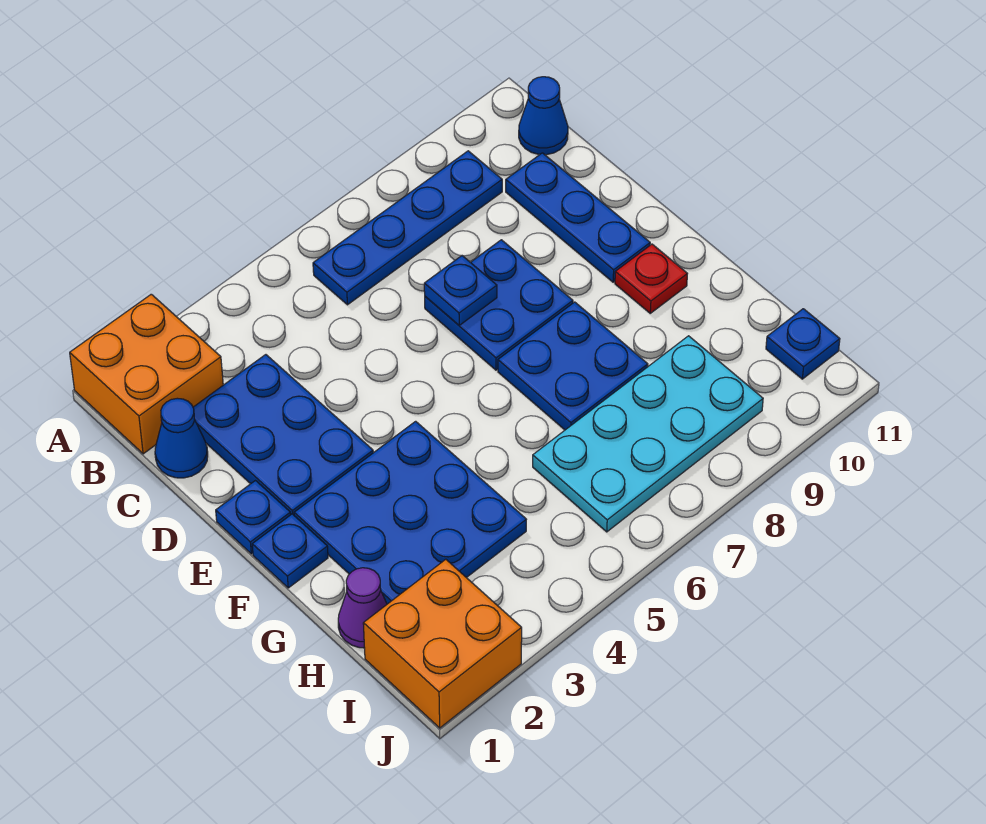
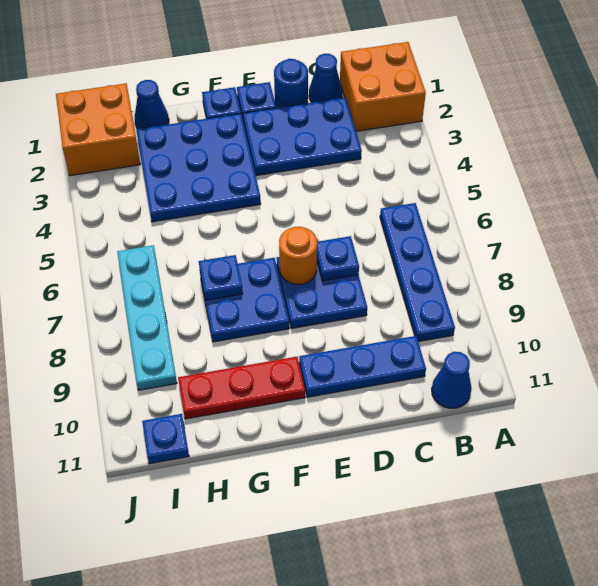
none -> blue round brick D1 level 1
none -> orange round brick E7 level 2
red plate F10 level 1 -> red plate F10:H10 level 1
none -> blue plate G7 level 2
purple cone H1 level 1 -> blue cone H1 level 1
cyan plate H6:I9 level 1 -> cyan plate I6:I9 level 1

